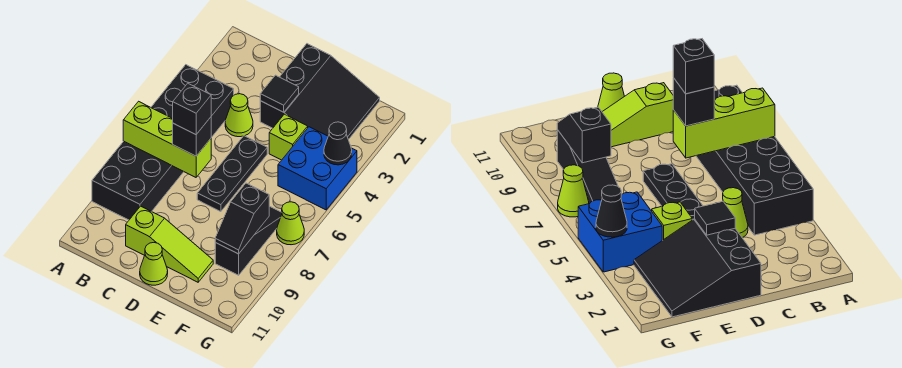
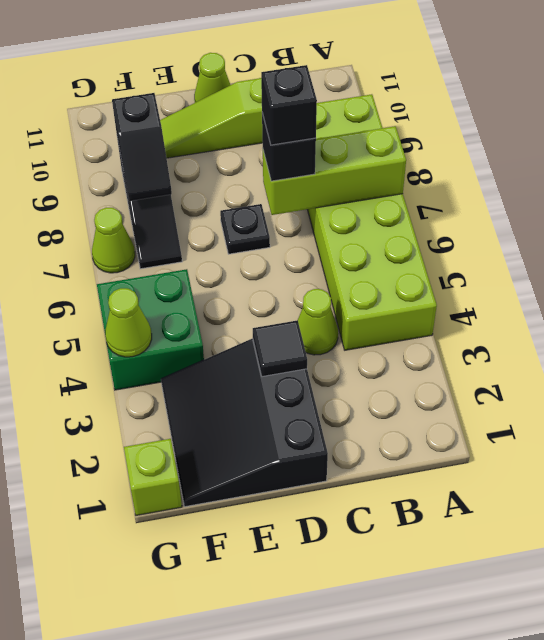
black brick A4:B9 level 1 -> lime brick A4:B9 level 1
black plate D5:D7 level 1 -> black plate D7 level 1
lime brick E4 level 1 -> lime brick G1 level 1
blue brick F4:G5 level 1 -> green brick F4:G5 level 1
black slope F8:F9 level 2 top 8 -> black slope F8:F9 level 2 top 9
black cone G4 level 2 -> lime cone G4 level 2

